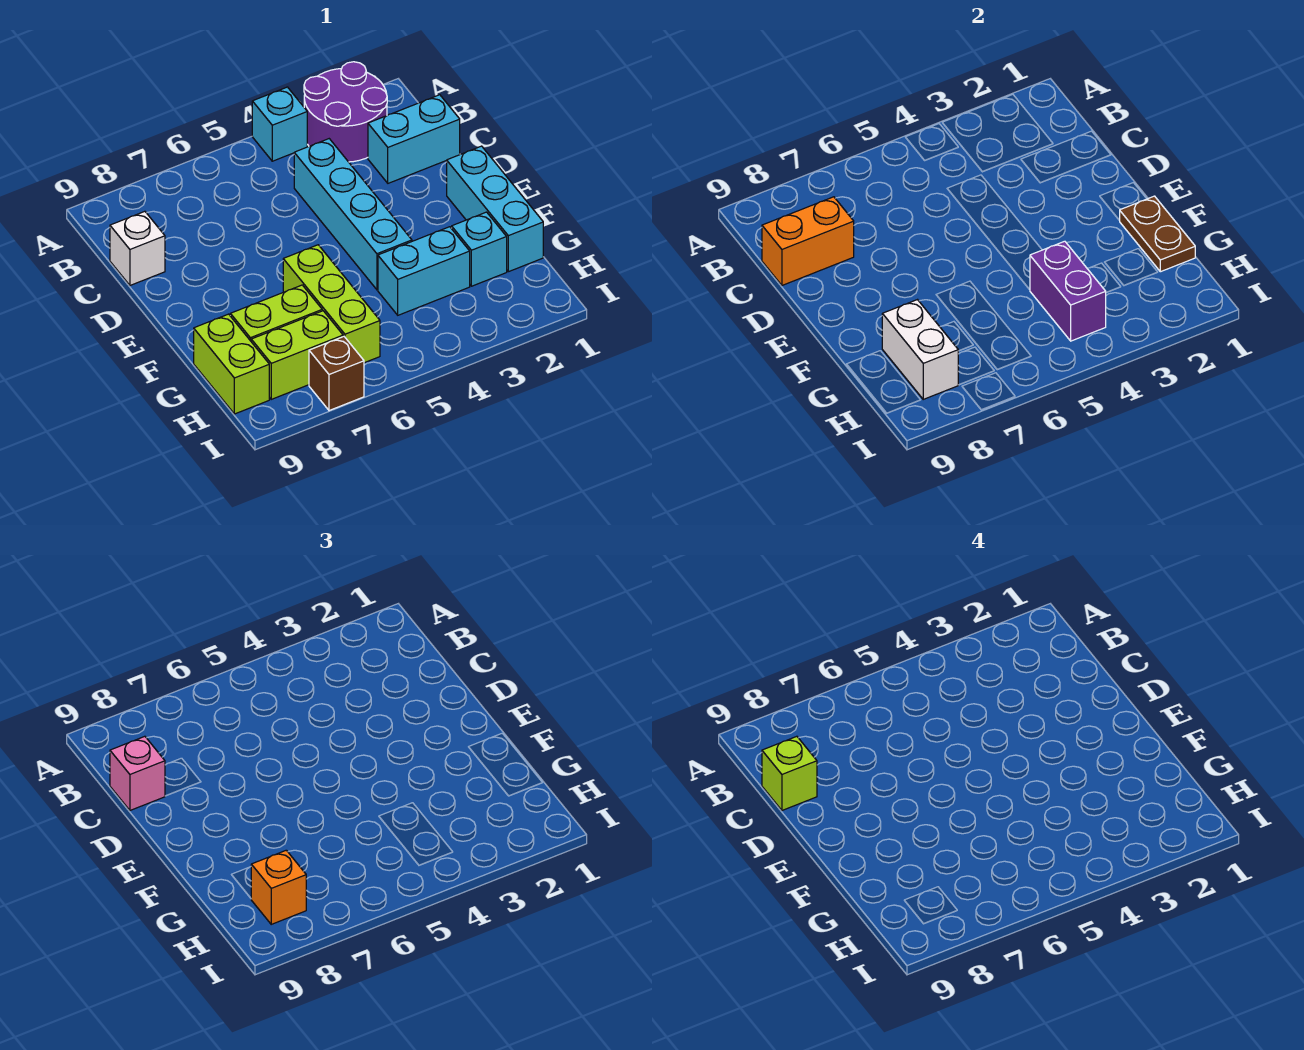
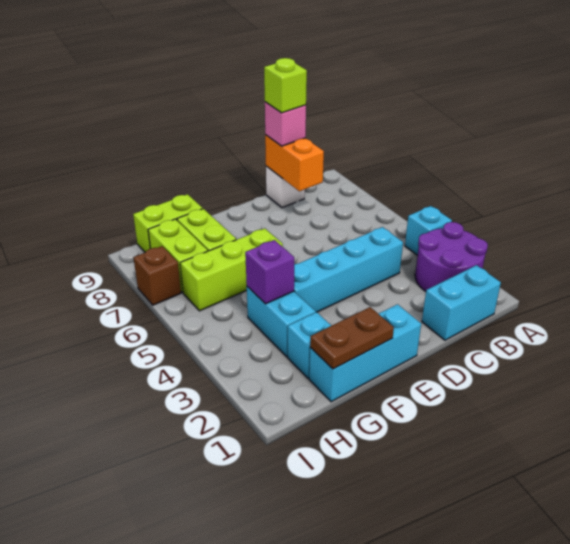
cyan brick C1:C2 level 1 -> cyan brick B1:C1 level 1
purple brick G4:H4 level 2 -> purple brick G4 level 2
white brick G8:H8 level 2 -> none
orange brick H8 level 3 -> none

